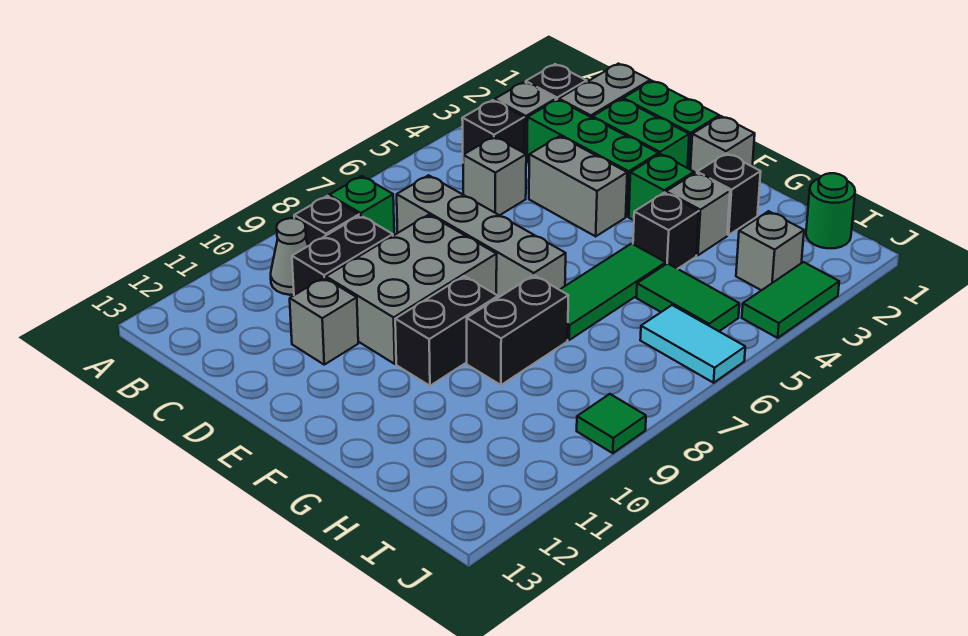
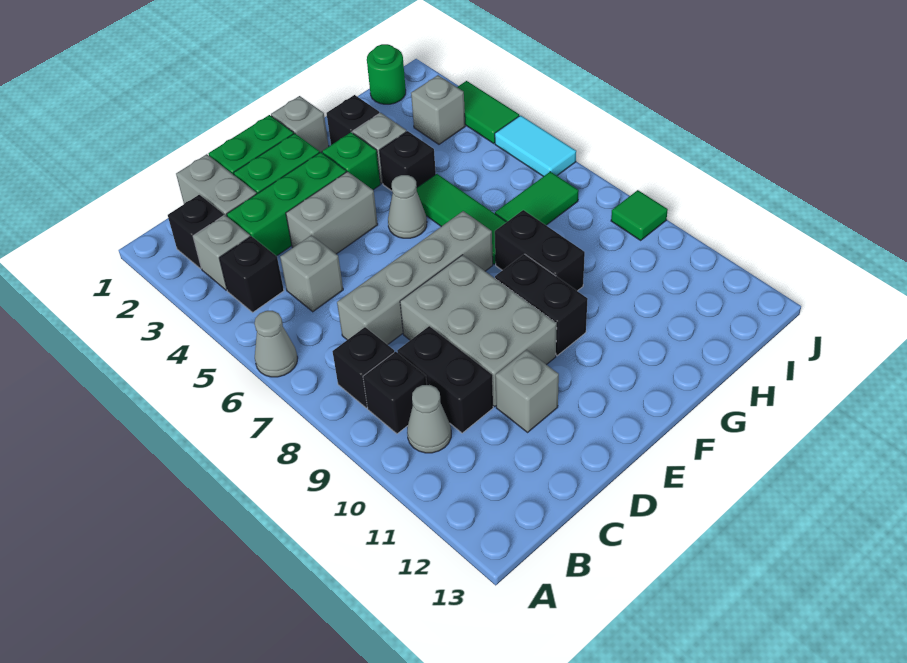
none -> grey cone A6 level 1
green brick B8 level 1 -> black brick B8 level 1
none -> grey cone F5 level 1
green tile H5:I5 level 1 -> green tile H7:I7 level 1
cyan tile I6:J6 level 1 -> cyan tile J5:J6 level 1

